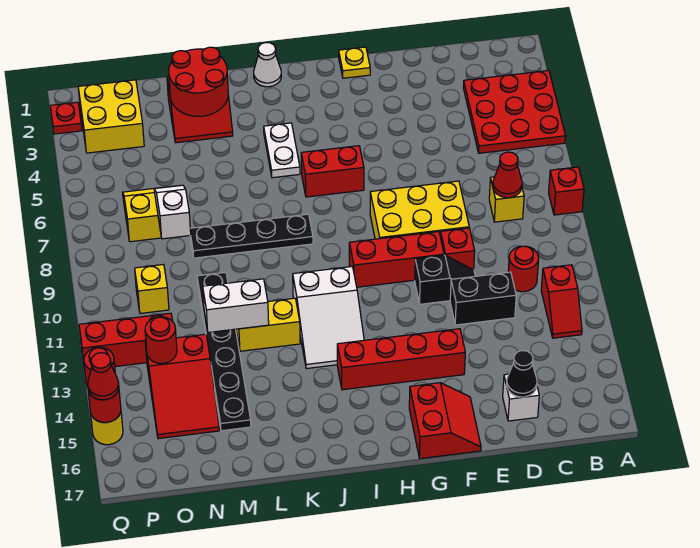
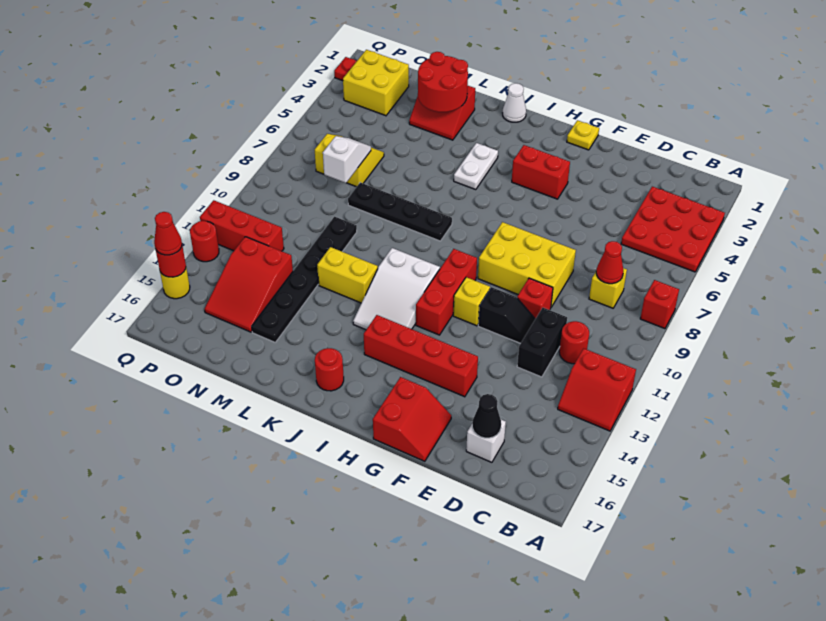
red slope B12:B13 level 1 top 12 -> red slope A12:B13 level 1 top 12
black brick D12:E12 level 1 -> black brick D11:D12 level 1
red brick F10:H10 level 1 -> red brick H10:H12 level 1
red brick H6:I6 level 1 -> red brick G4:H4 level 1
white brick L12:M12 level 2 -> none
yellow brick O10 level 1 -> yellow brick G11 level 1
red round brick O13 level 2 -> red round brick J16 level 1

